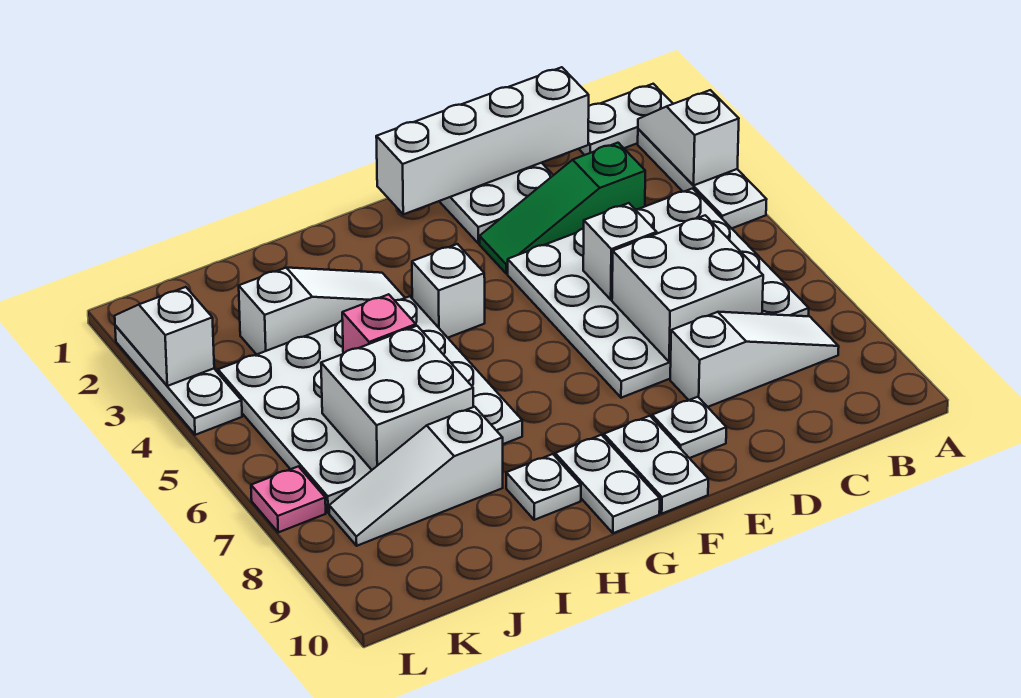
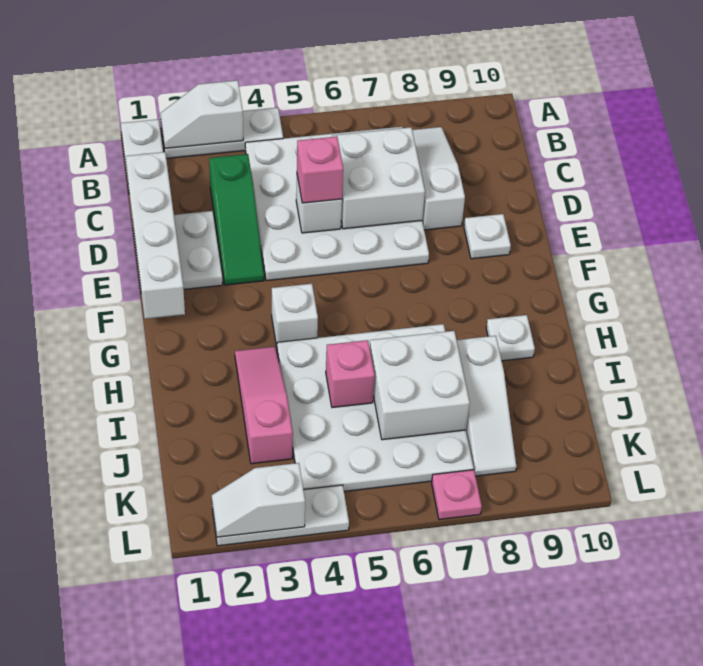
none -> pink brick D5 level 3
white plate F9:F10 level 1 -> none
white plate G9:G10 level 1 -> none
white slope H3:J3 level 1 top J -> pink slope H3:J3 level 1 top J

